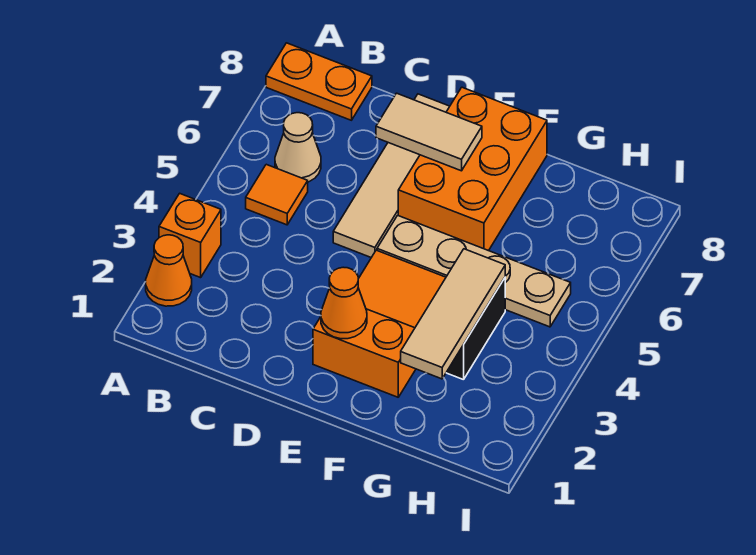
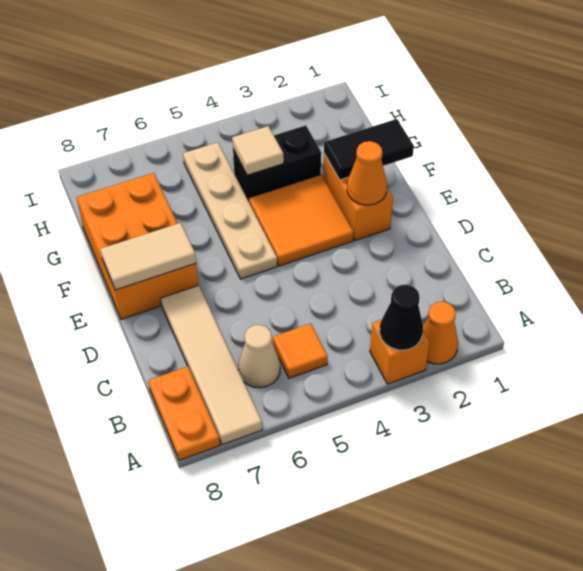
none -> black cone A3 level 2
tan tile D5:D8 level 1 -> tan tile A7:D7 level 1
tan tile D7:E7 level 2 -> tan tile E7:E8 level 2
orange brick E6:F8 level 1 -> orange brick E7:G8 level 1
none -> black tile F1:F2 level 2
tan tile G2:G4 level 2 -> tan tile G4 level 2

